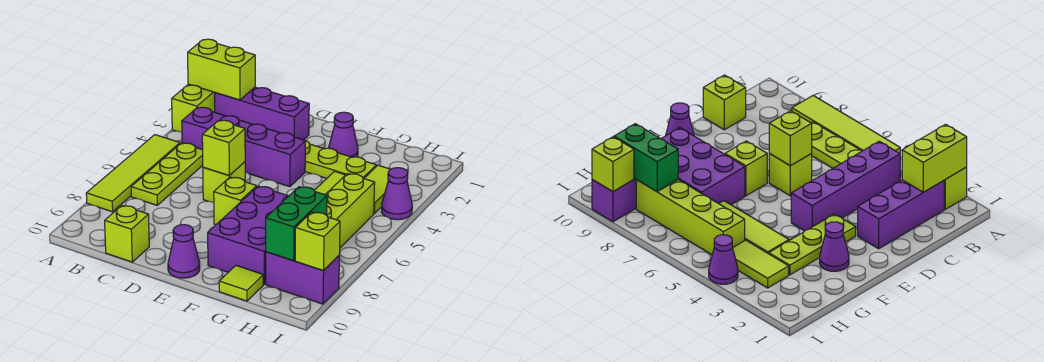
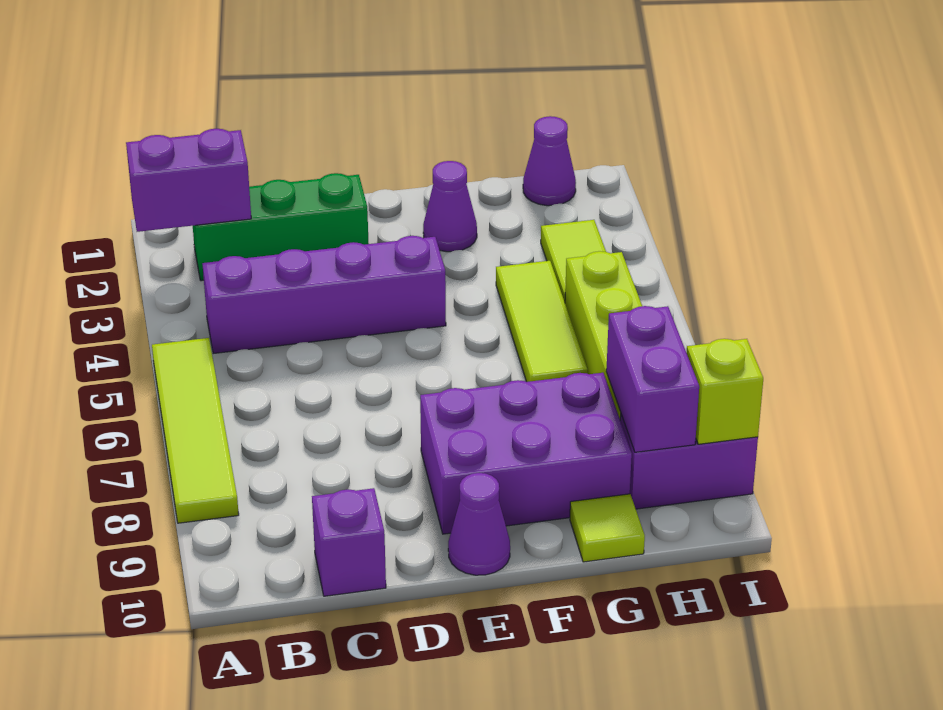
lime brick A2:A3 level 1 -> none
lime brick A2:B2 level 2 -> purple brick A2:B2 level 2
purple brick B2:D2 level 1 -> green brick B2:D2 level 1
lime plate B5:B7 level 1 -> none
lime brick C10 level 1 -> purple brick C10 level 1
lime brick D6 level 1 -> none
lime brick D6 level 2 -> none
lime plate E3:G3 level 1 -> none
lime brick E7 level 1 -> none
purple brick F7:G9 level 1 -> purple brick E8:G9 level 1
green brick H8:H9 level 2 -> purple brick H8:H9 level 2
purple cone I4 level 1 -> purple cone H1 level 1

